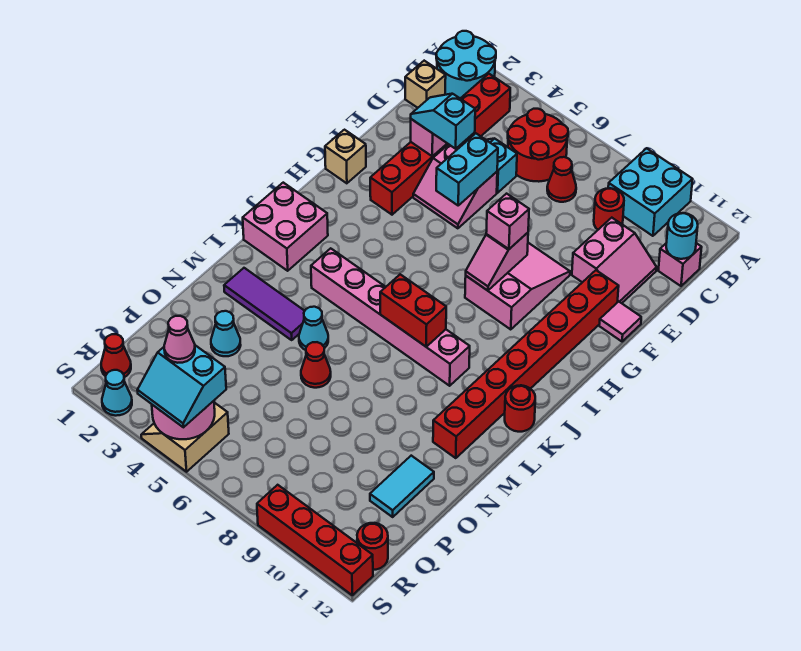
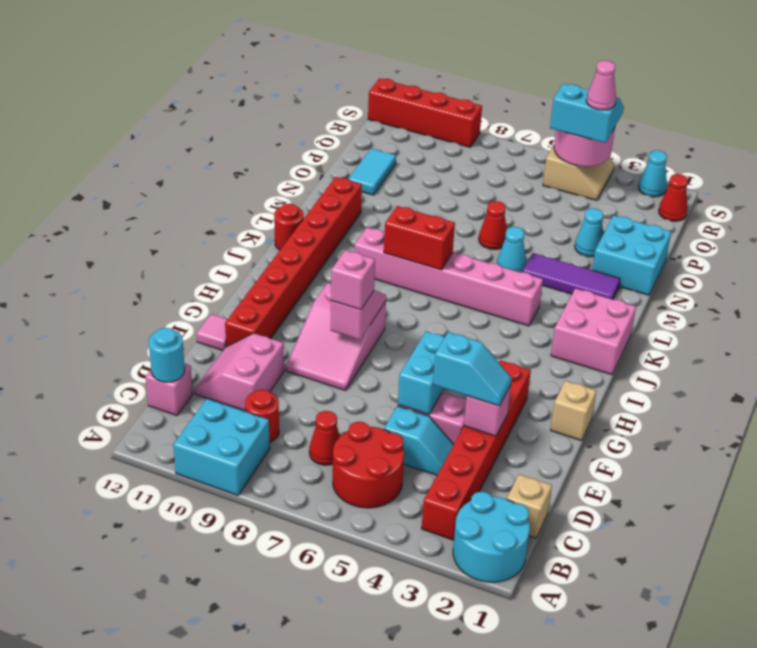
none -> cyan brick N1:O2 level 1
red round brick R12 level 1 -> none

